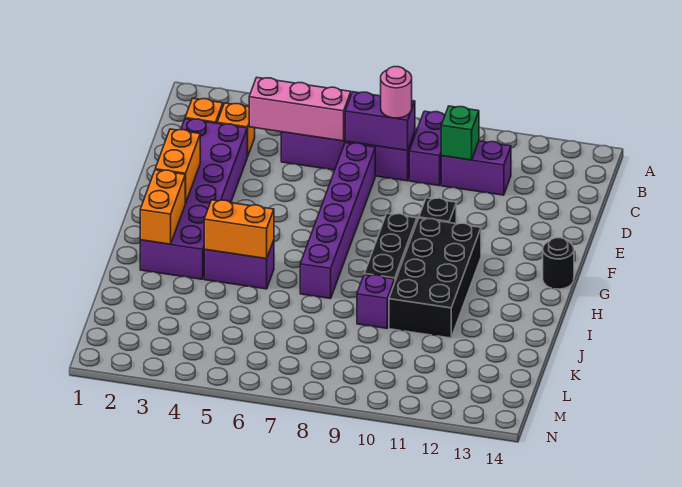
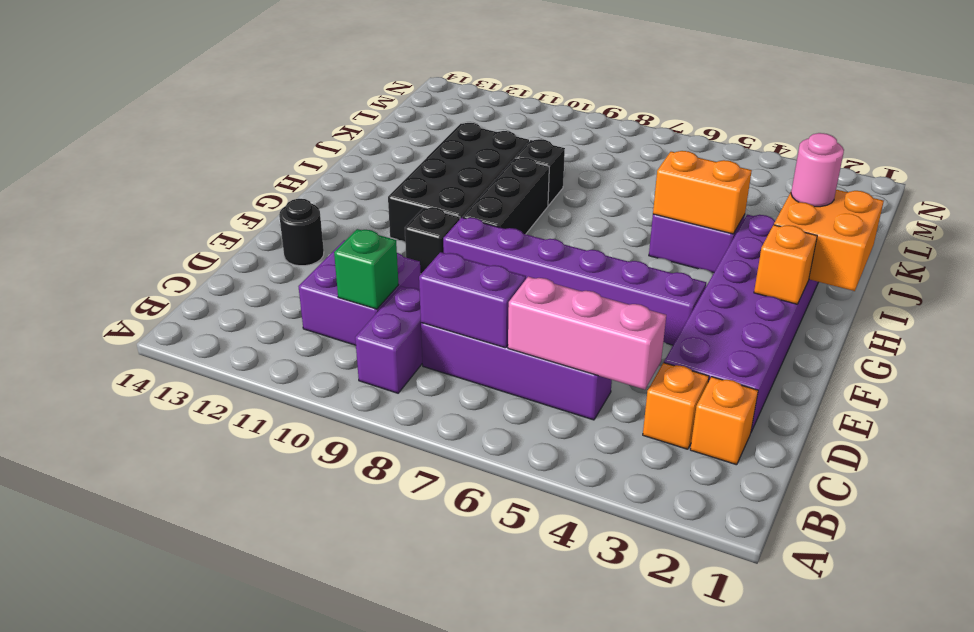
pink round brick C8 level 3 -> pink round brick I2 level 3
purple brick C10:C11 level 1 -> purple brick C10:D11 level 1
purple brick D7:I7 level 1 -> purple brick F4:F9 level 1
orange brick F2:G2 level 2 -> orange brick G2 level 2
black round brick G14 level 1 -> black round brick E13 level 1
orange brick H2:I2 level 2 -> orange brick H1:I2 level 2
purple brick J9 level 1 -> black brick J9 level 1

